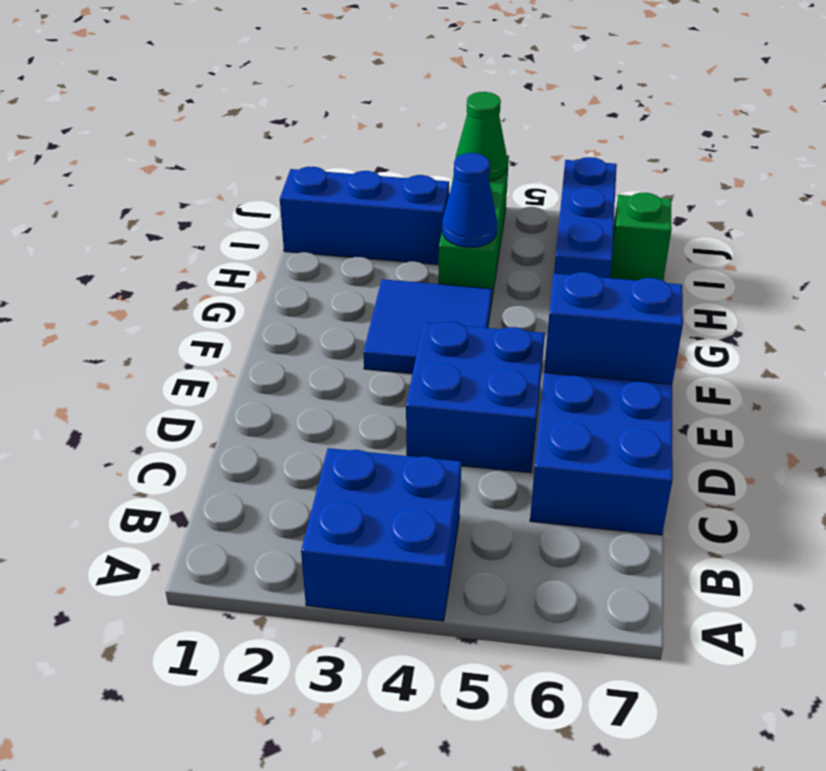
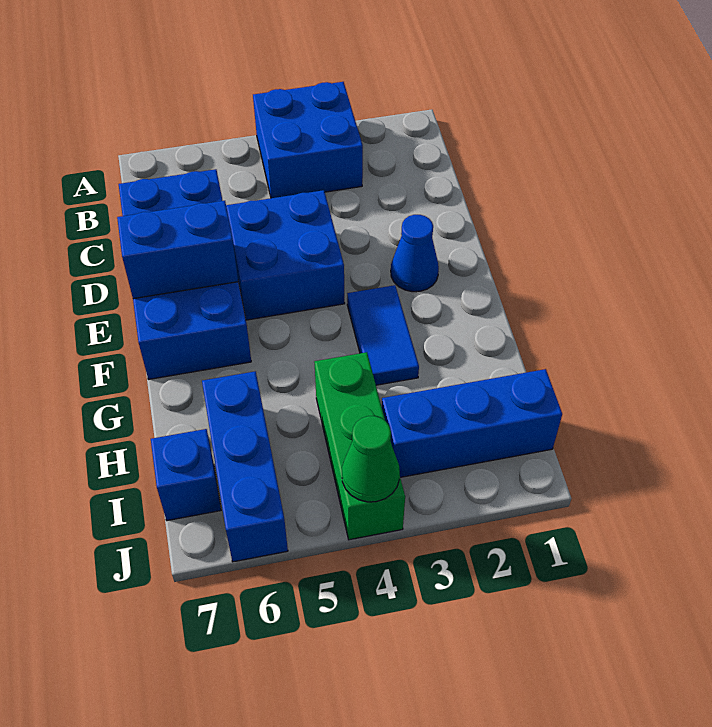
blue tile F3:G4 level 1 -> blue tile F3:G3 level 1
blue cone H4 level 2 -> blue cone E2 level 1
green brick I7 level 1 -> blue brick I7 level 1

